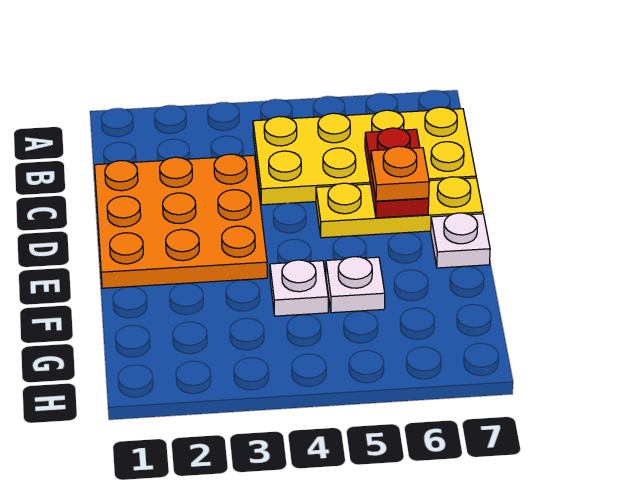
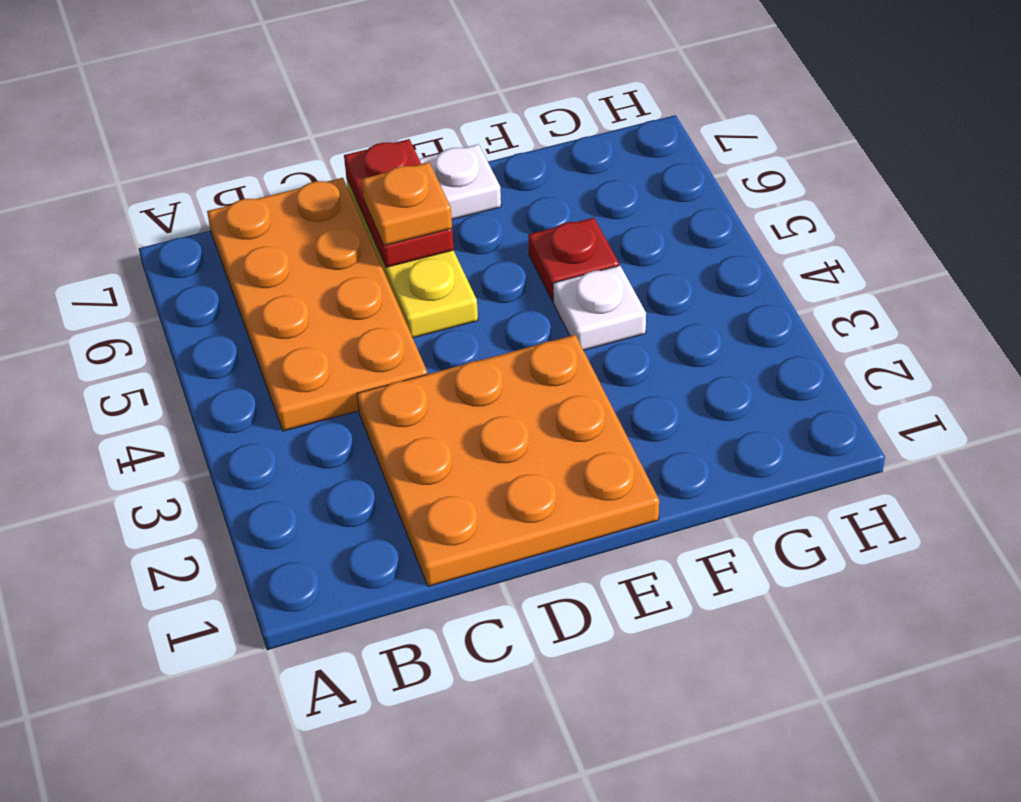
yellow plate B4:C7 level 1 -> orange plate B4:C7 level 1
red plate C6:D6 level 2 -> red plate D6:D7 level 2
white plate F5 level 1 -> red plate F5 level 1

